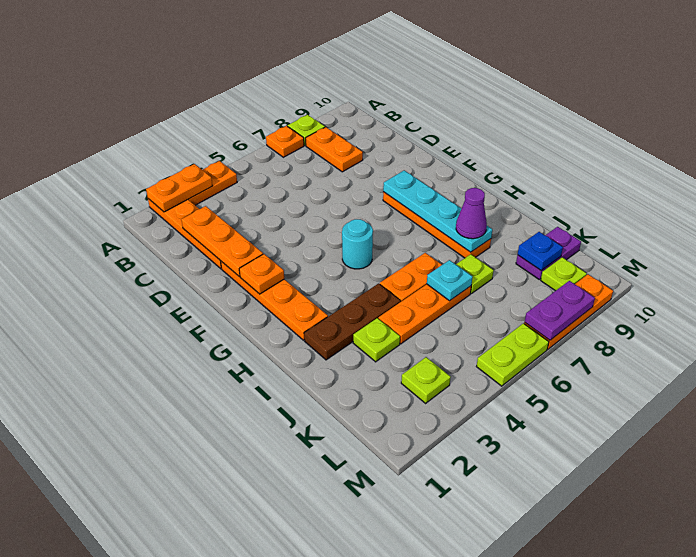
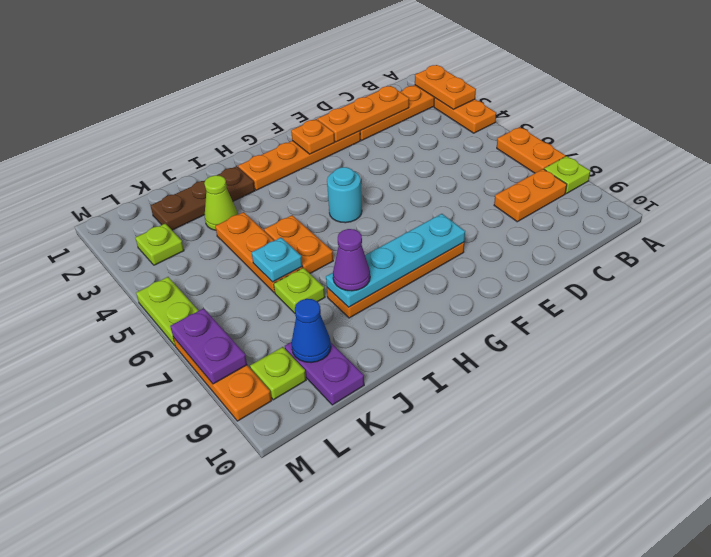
orange plate A7 level 1 -> orange plate A6:A7 level 1
brown plate I2:I4 level 1 -> brown plate I2:K2 level 1
lime plate J3 level 1 -> lime cone J3 level 1
blue plate K9 level 2 -> blue cone K9 level 2

